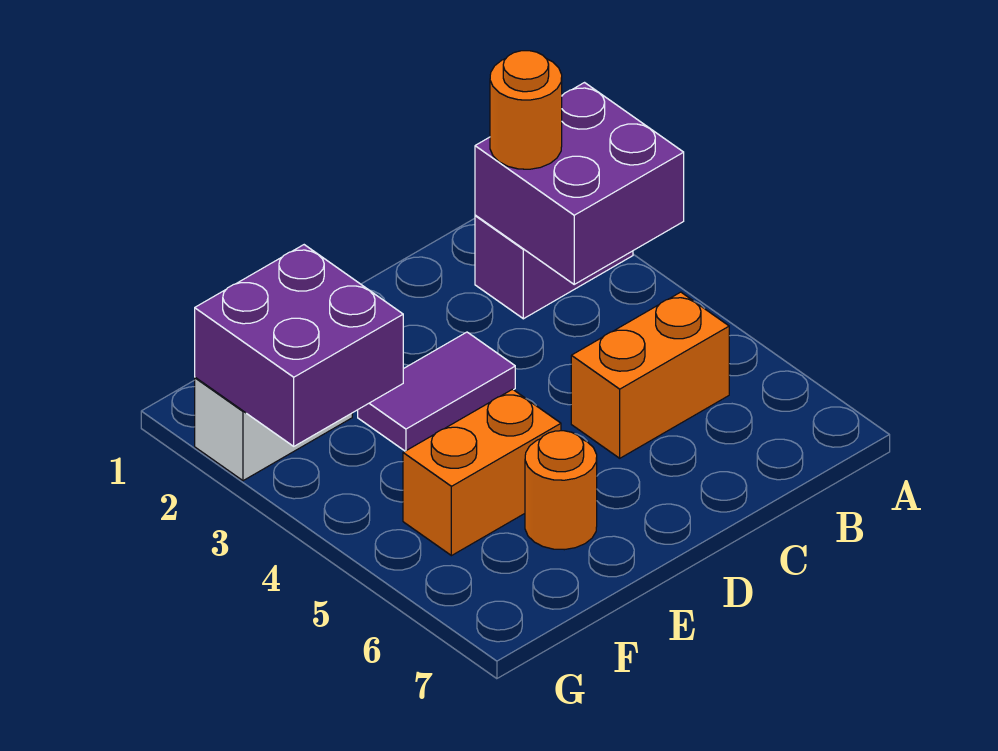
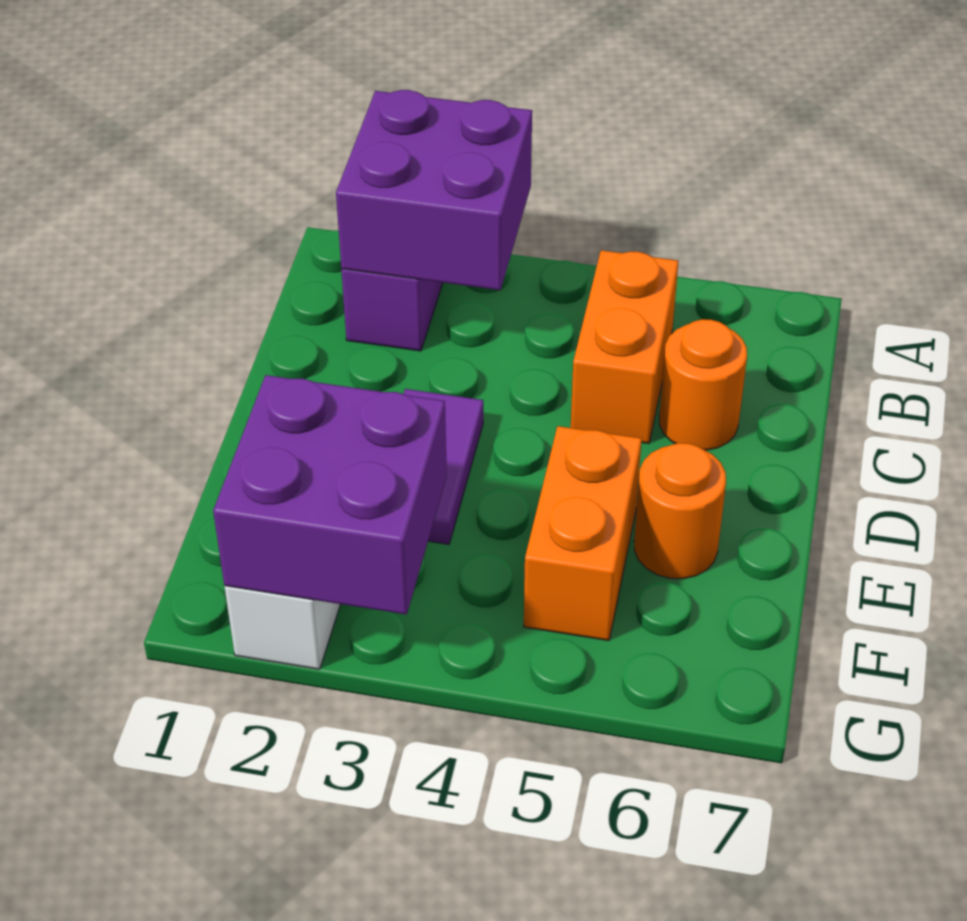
orange round brick B2 level 3 -> orange round brick C6 level 1

